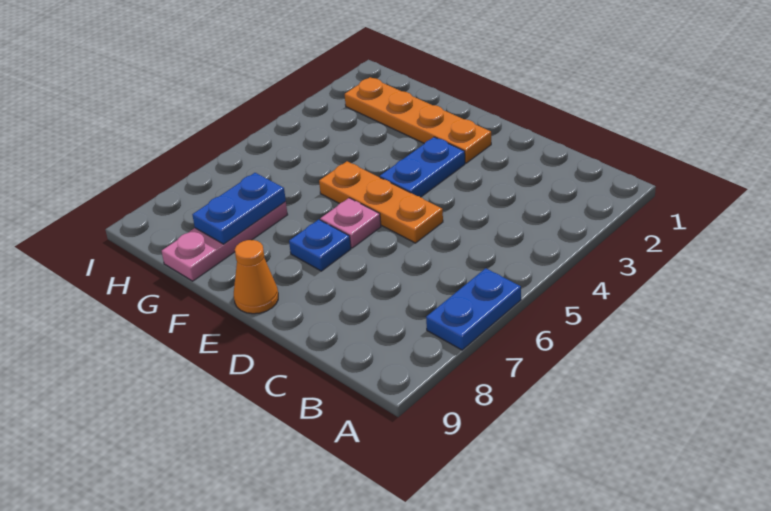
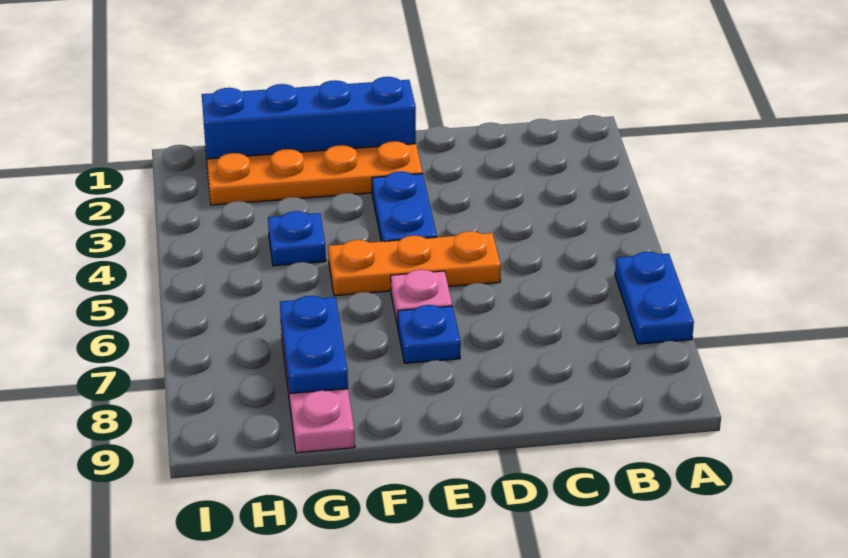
none -> blue brick E1:H1 level 1
orange cone E9 level 1 -> none
none -> blue plate G4 level 1

